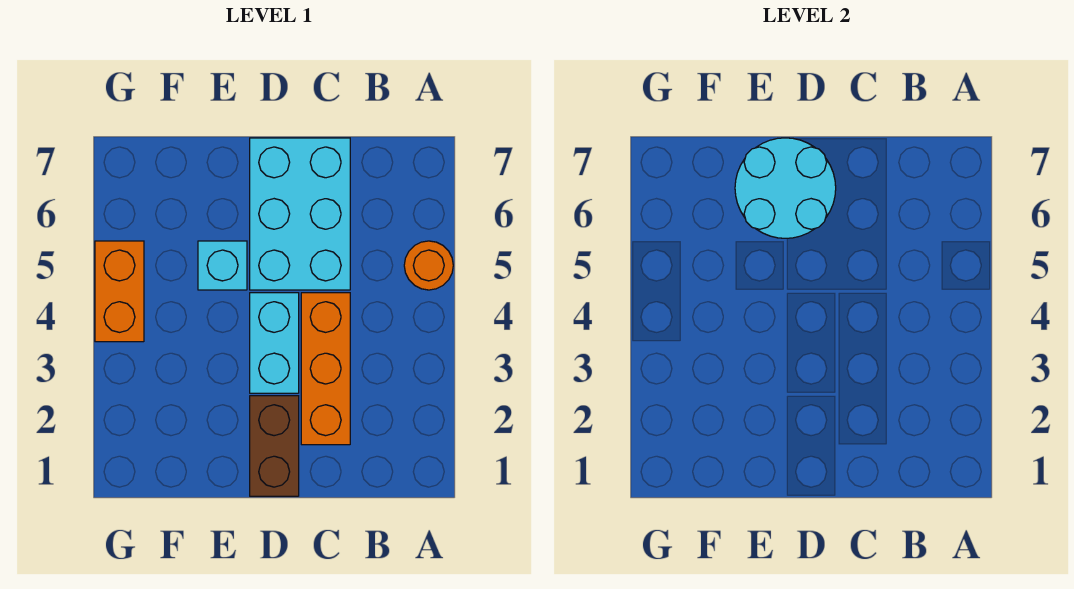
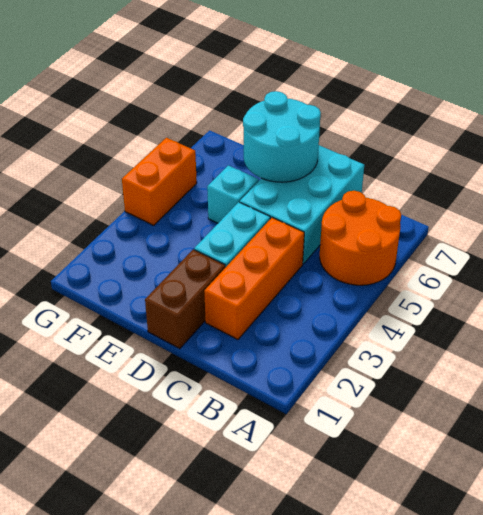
orange round brick A5 level 1 -> orange round brick A5:B6 level 1

